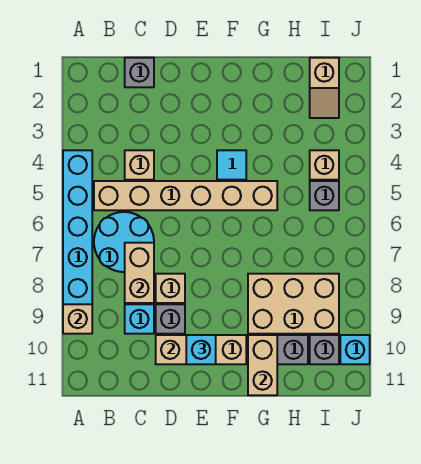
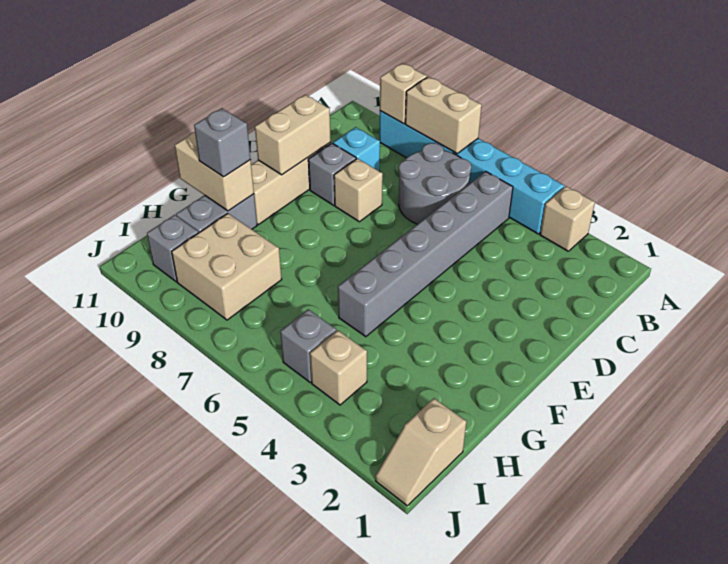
tan brick B5:G5 level 1 -> grey brick B5:G5 level 1
cyan round brick B6:C7 level 1 -> grey round brick B6:C7 level 1
grey brick C1 level 1 -> grey brick G10 level 3
tan brick C4 level 1 -> tan brick A3 level 1
tan brick C7:C8 level 2 -> tan brick A7:A8 level 2
cyan brick E10 level 3 -> none
cyan tile F4 level 1 -> none
tan brick G8:I9 level 1 -> tan brick H8:I9 level 1
tan slope I1:I2 level 1 top 1 -> tan slope I1:J1 level 1 top I
cyan brick J10 level 1 -> none

